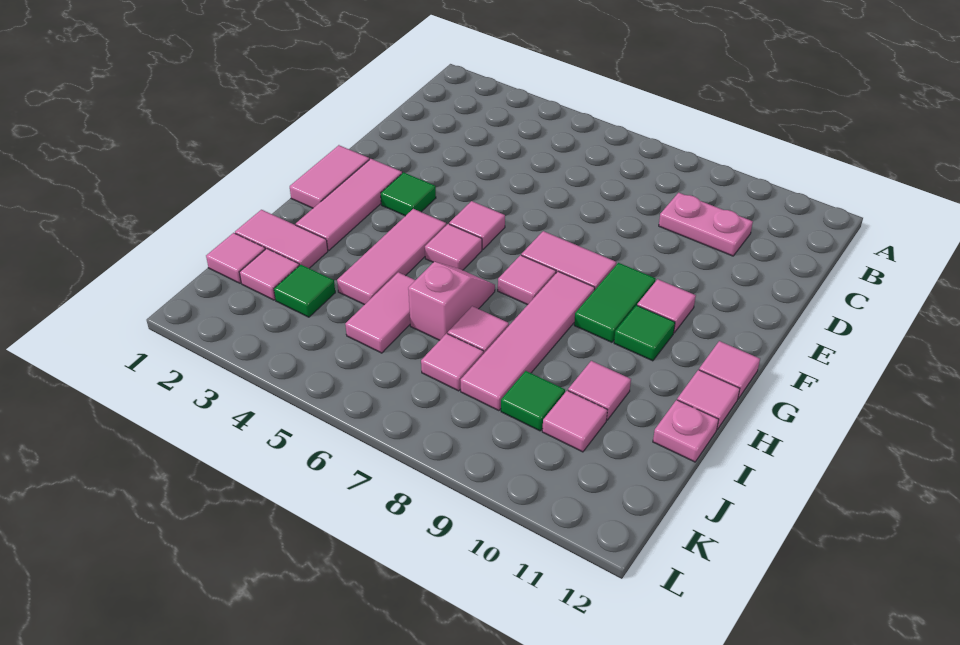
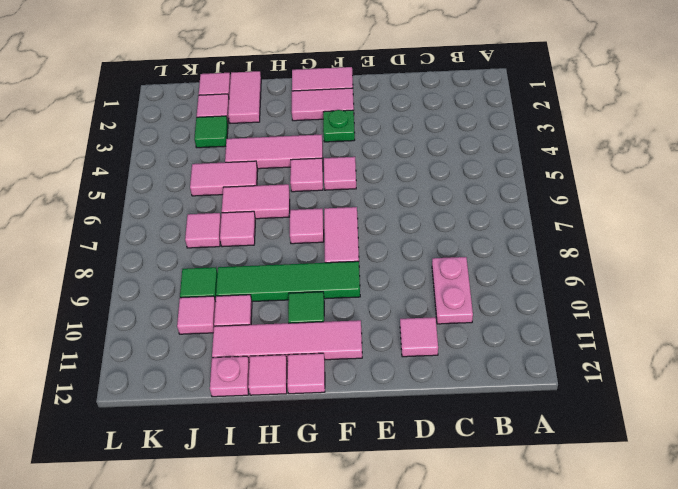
pink tile F2:H2 level 1 -> pink tile F2:G2 level 1
green tile F3 level 1 -> green plate F3 level 1
green tile F9:G9 level 1 -> green tile F9:I9 level 1
pink tile F10 level 1 -> pink tile D11 level 1
pink tile G8:J8 level 1 -> pink tile F11:I11 level 1
pink slope H6:I6 level 1 top I -> pink tile H6:I6 level 1

